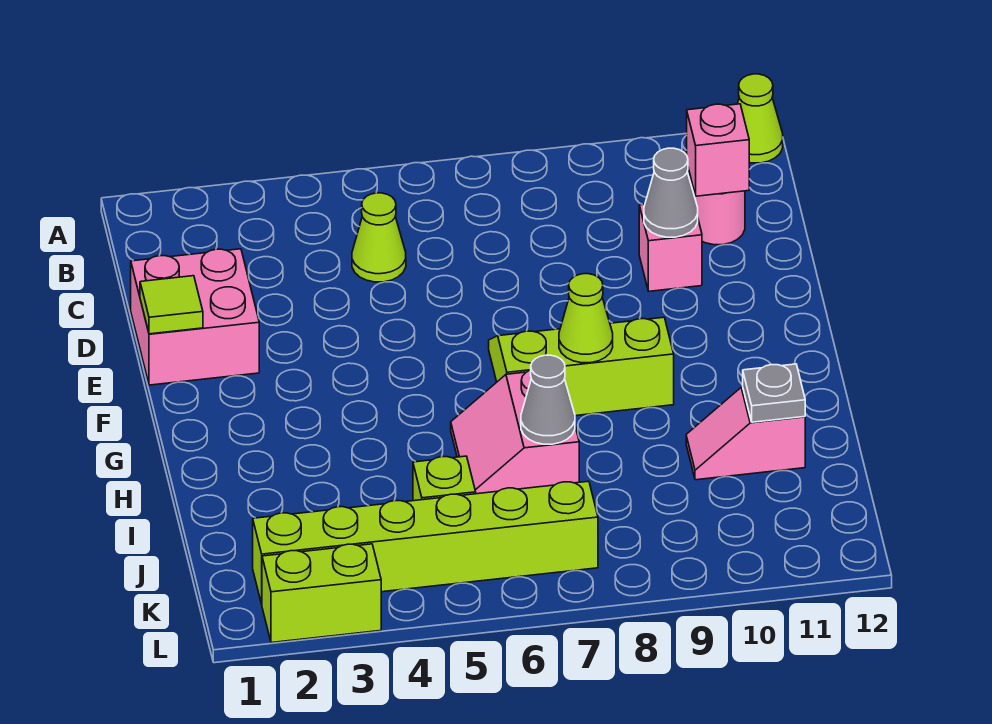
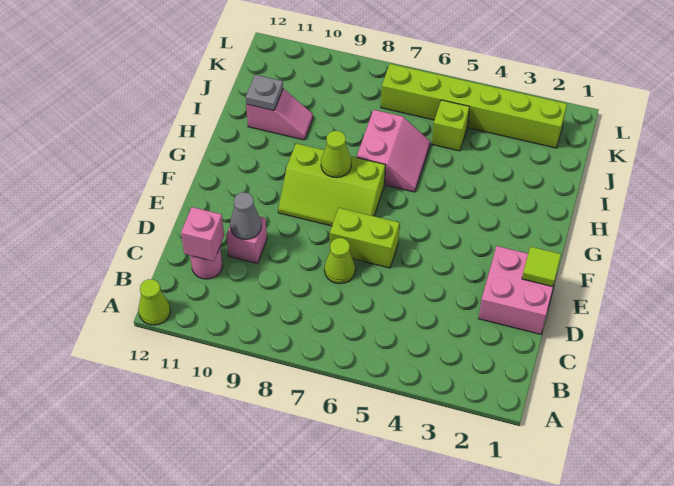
lime cone C5 level 1 -> lime cone D7 level 1
grey cone I7 level 2 -> none
lime brick L2:L3 level 1 -> lime brick E6:E7 level 1

